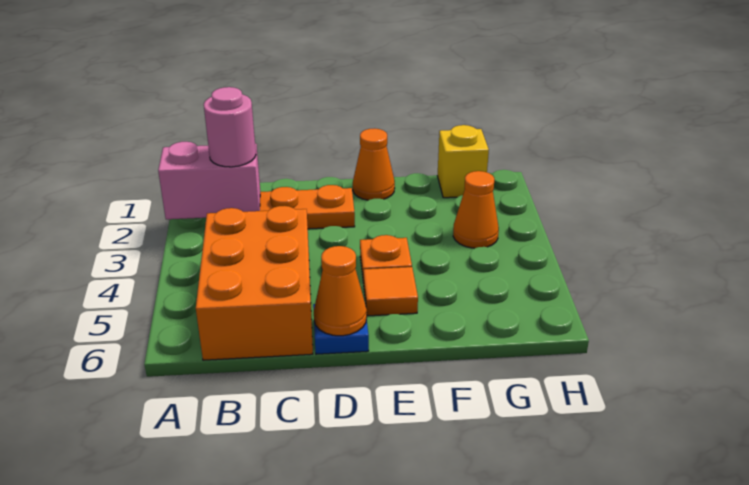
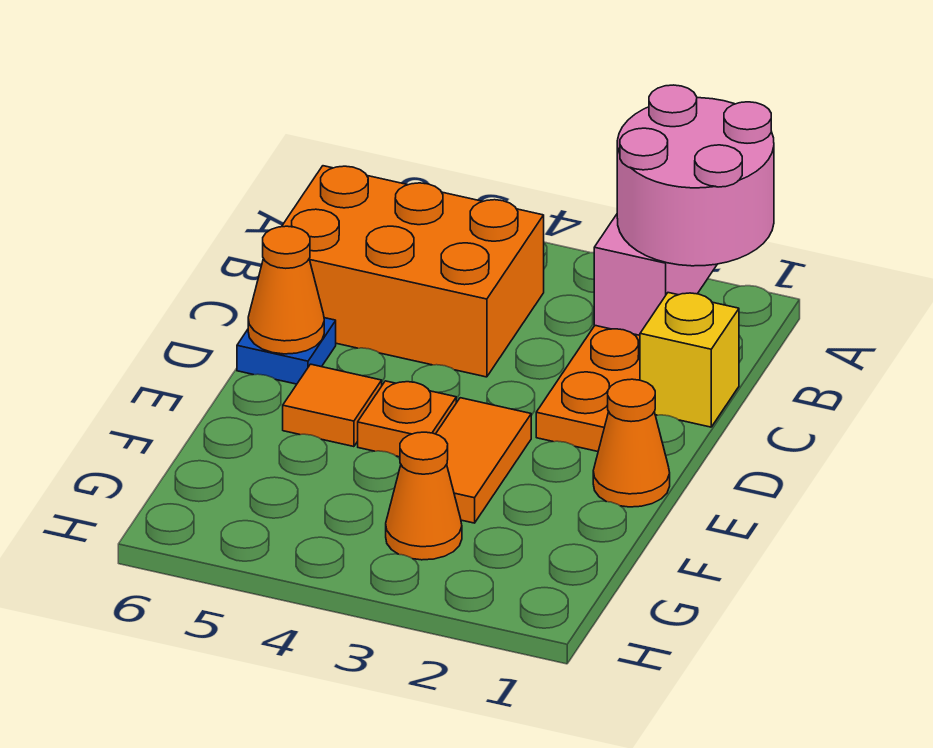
pink round brick B2 level 3 -> pink round brick A1:B2 level 3
none -> orange tile E3:F3 level 1
yellow brick G1 level 1 -> yellow brick C1 level 1

